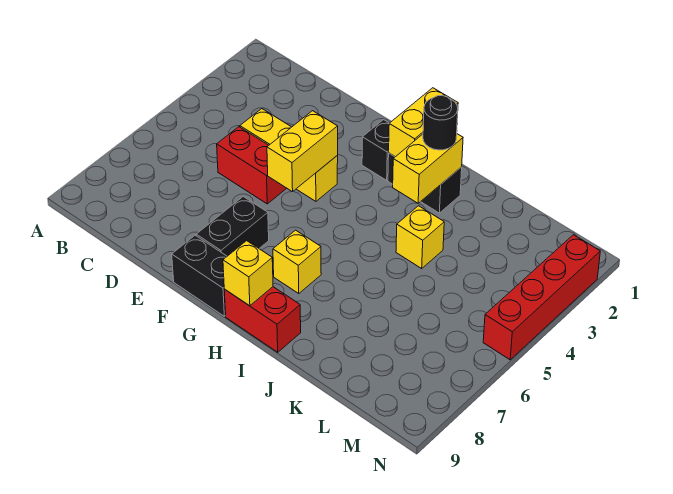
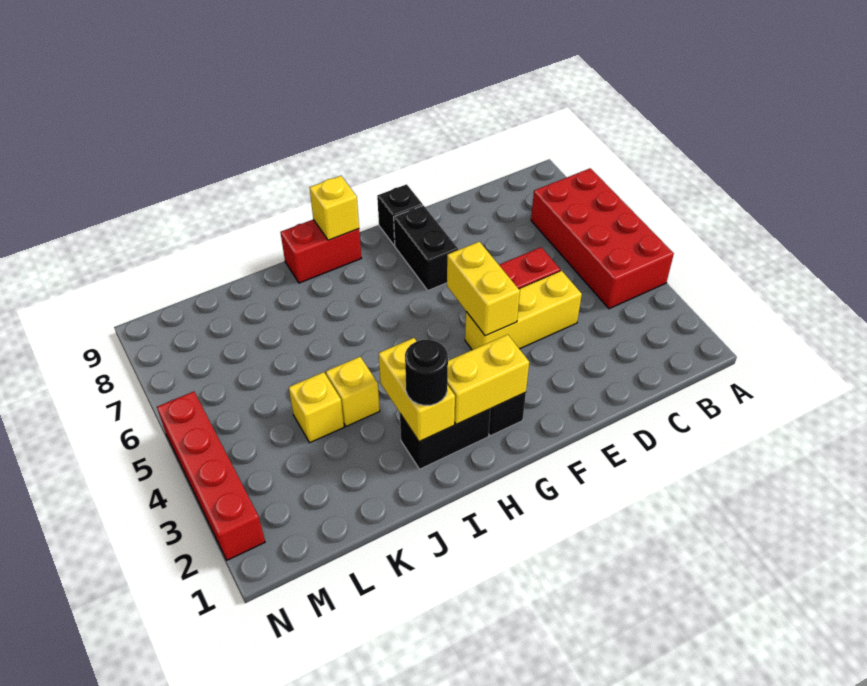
none -> red brick A4:B7 level 1
black brick F9:G9 level 1 -> black brick F9 level 1
yellow brick H1:H2 level 2 -> yellow brick G2:H2 level 2
yellow brick H7 level 1 -> yellow brick K4 level 1

